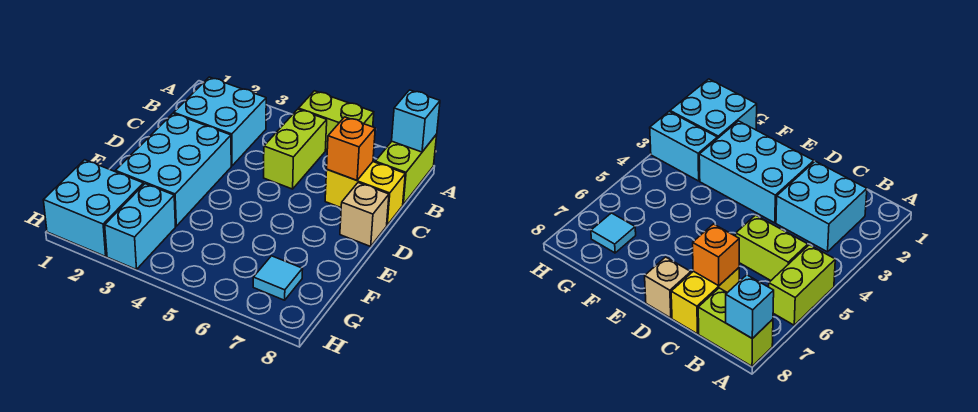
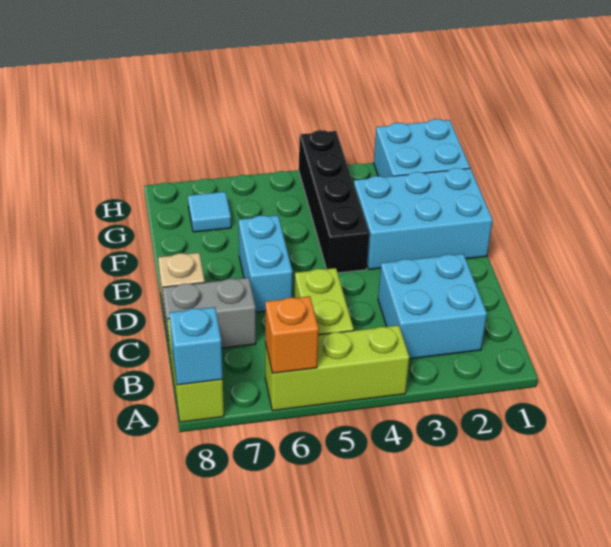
lime brick A5:A6 level 1 -> lime brick A4:A6 level 1
yellow brick C7:C8 level 1 -> grey brick C7:C8 level 1
orange brick C7 level 2 -> orange brick A6 level 2
cyan brick D2:F3 level 1 -> cyan brick E1:F3 level 1
none -> black brick E4:H4 level 1
cyan brick G3:H3 level 1 -> cyan brick D6:E6 level 1

